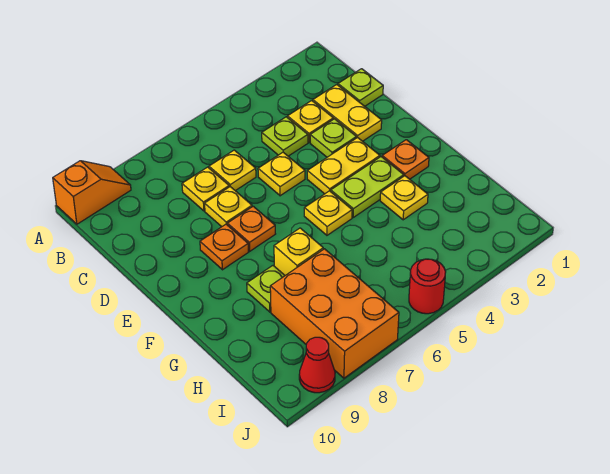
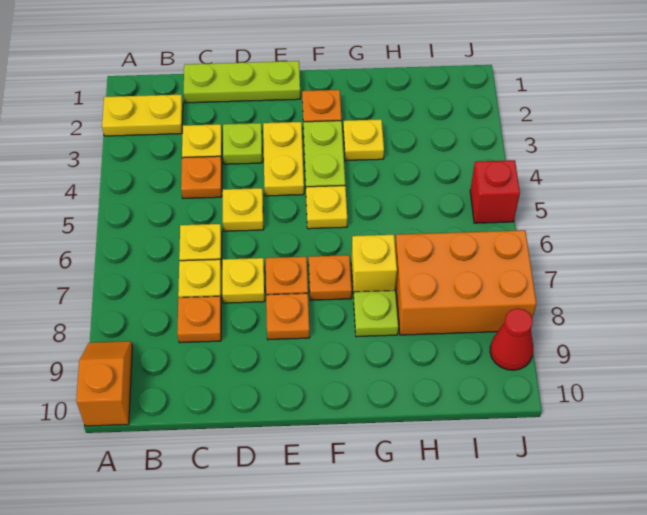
lime plate C1 level 1 -> lime plate C1:E1 level 1
yellow plate C2:D2 level 1 -> yellow plate A2:B2 level 1
lime plate C4 level 1 -> orange plate C4 level 1
none -> orange plate C8 level 1
none -> orange plate F7 level 1
red round brick J5 level 1 -> red brick J5 level 1

